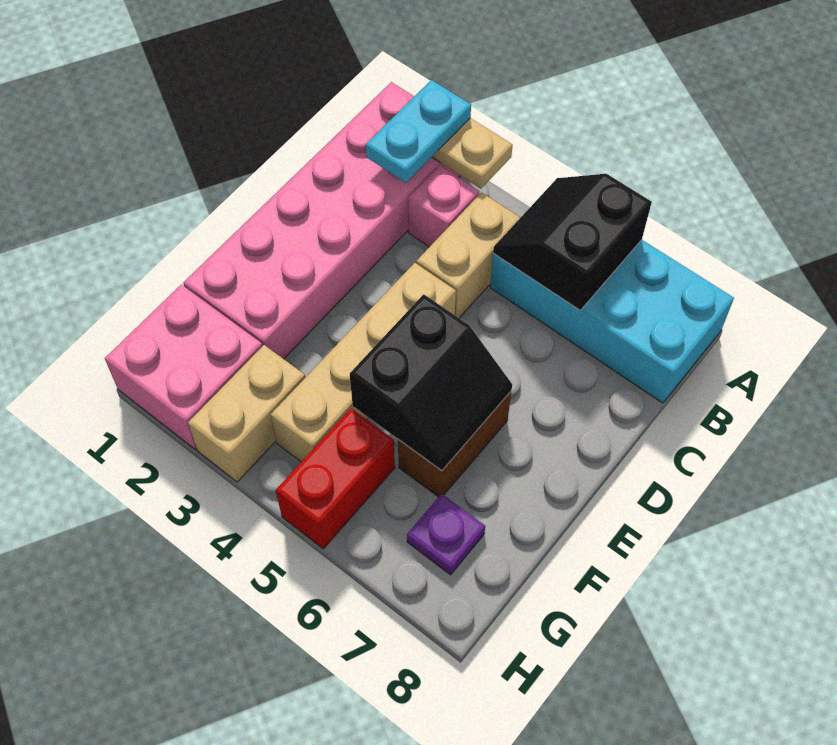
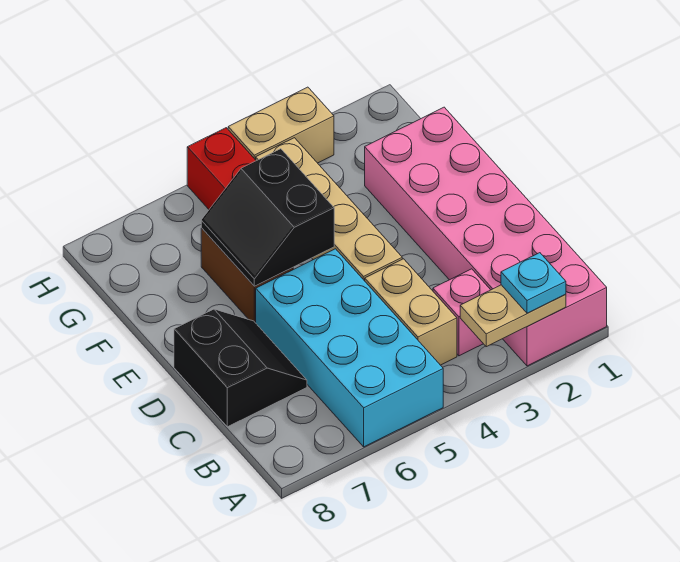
cyan plate A2:B2 level 3 -> cyan plate A2 level 3
cyan brick A5:B8 level 1 -> cyan brick A5:D6 level 1
black slope A5:B6 level 2 top 6 -> black slope C7:D8 level 1 top 8
pink brick G1:H2 level 1 -> none
tan brick G3:H3 level 1 -> tan brick H3:H4 level 1
purple plate G7 level 1 -> none

